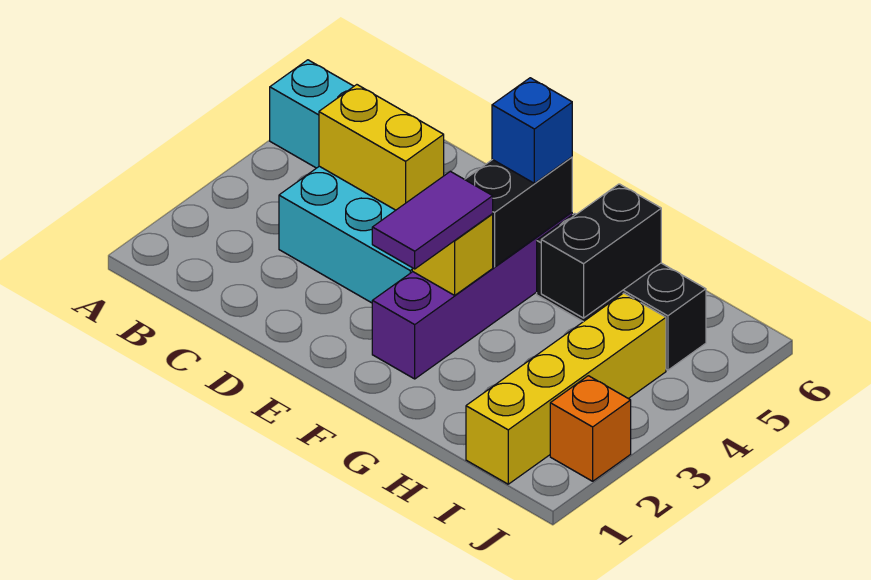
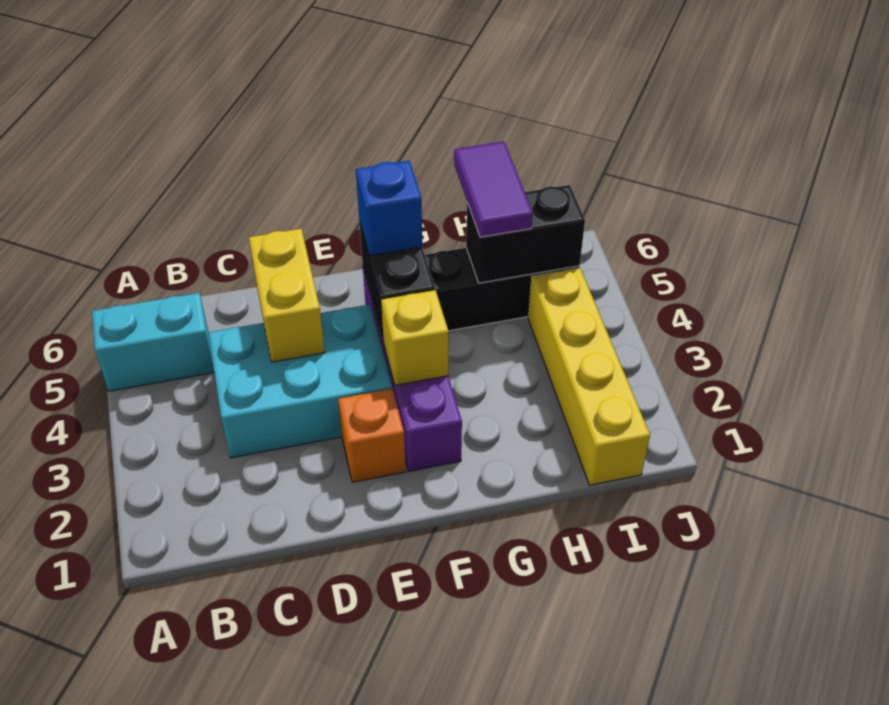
yellow brick C4:D4 level 2 -> yellow brick D4:D5 level 2
purple tile F2:F3 level 3 -> purple tile H5:H6 level 3
black brick H4:H5 level 2 -> black brick H5:I5 level 2
orange brick J2 level 1 -> orange brick E2 level 1

